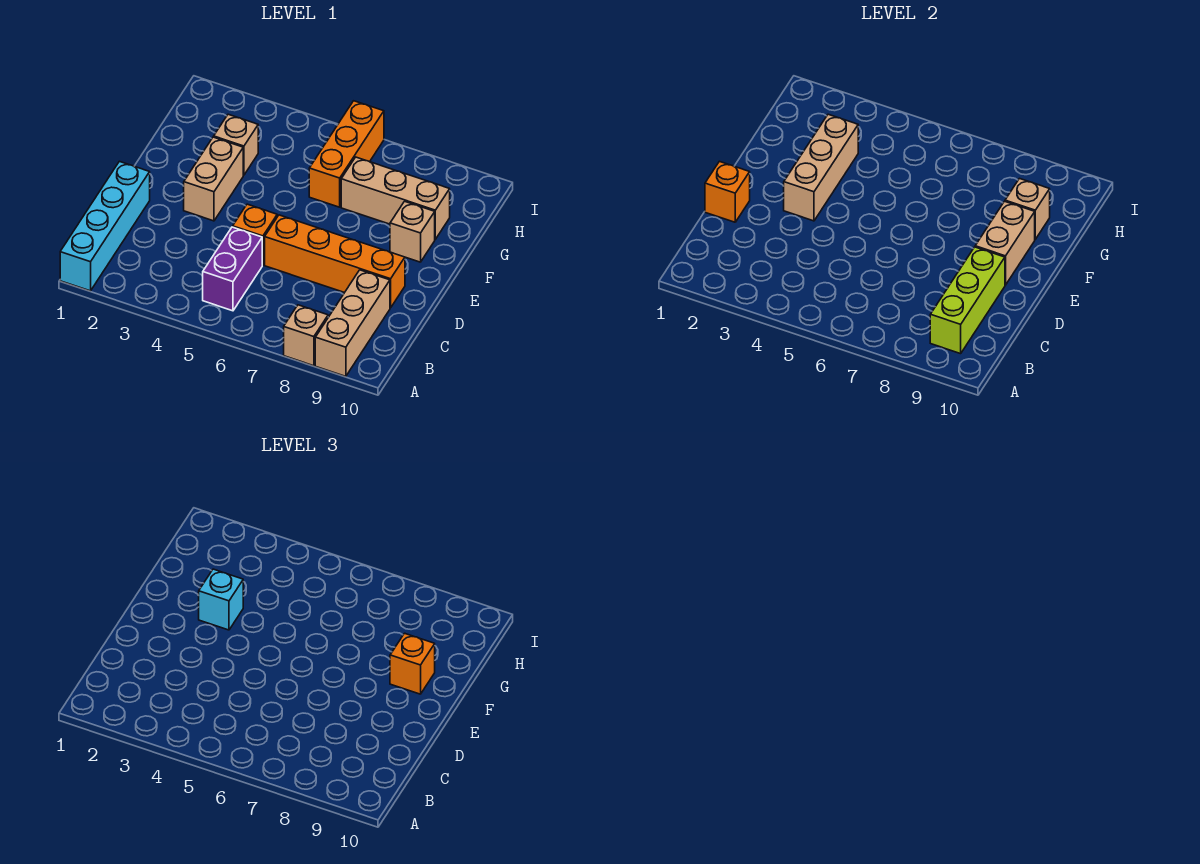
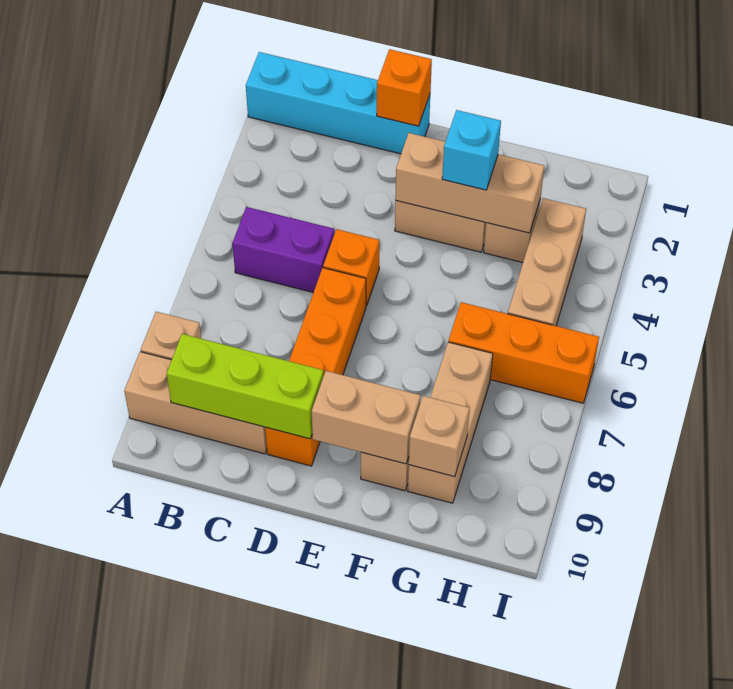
orange brick F9 level 3 -> none
none -> tan brick H3:H5 level 1

